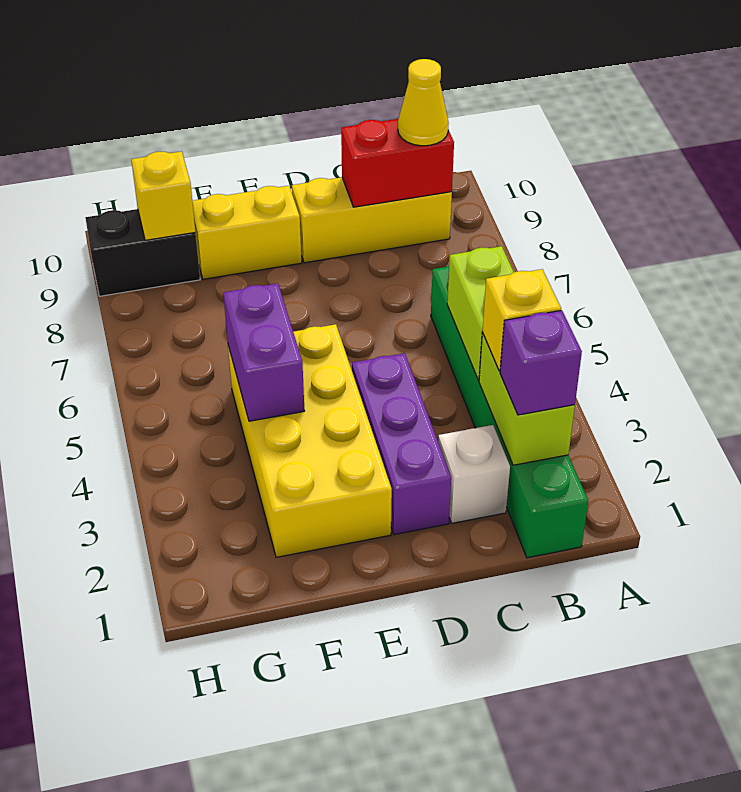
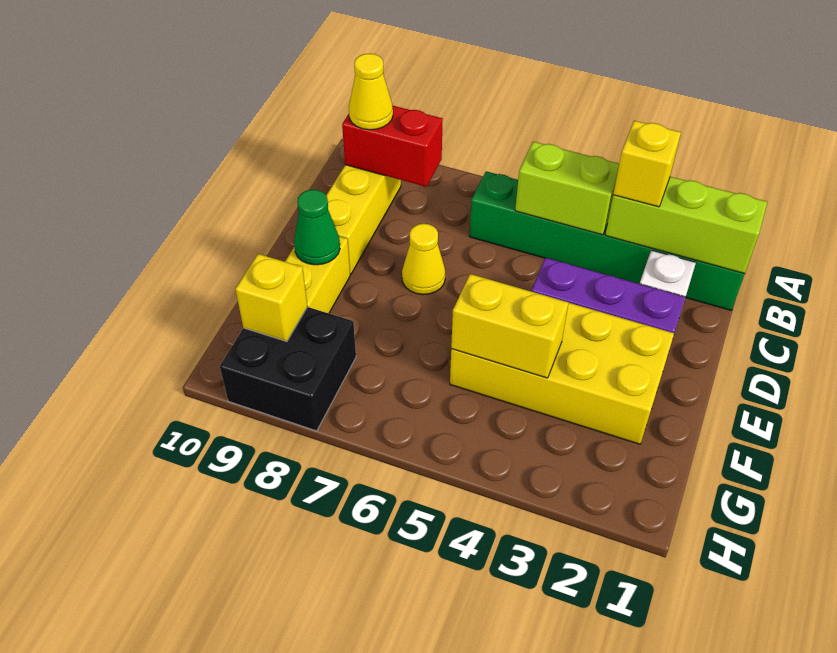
lime brick B2:B3 level 2 -> lime brick B1:B3 level 2
purple brick B2 level 3 -> none
red brick B9:C9 level 2 -> red brick B8:B9 level 2
none -> yellow cone D7 level 1
none -> green cone E9 level 2
purple brick F4:F5 level 2 -> yellow brick F4:F5 level 2
black brick G9:H9 level 1 -> black brick G8:H9 level 1

